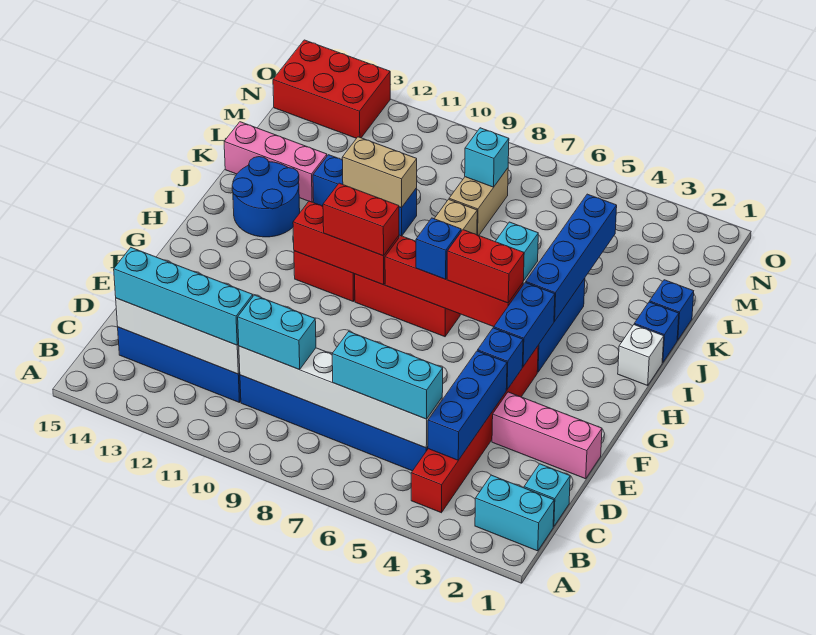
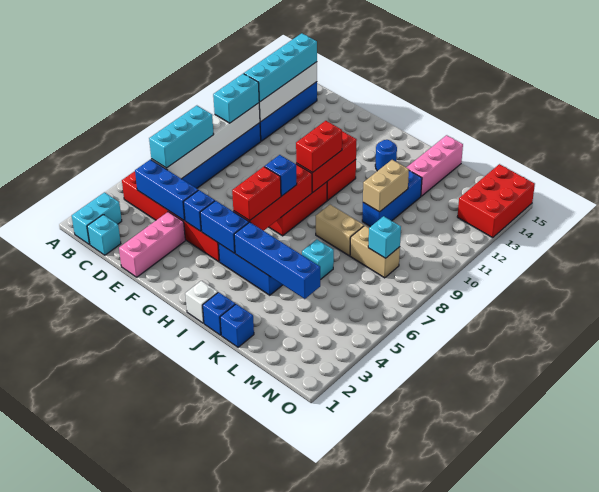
blue round brick I13:J14 level 1 -> blue round brick I13 level 1

